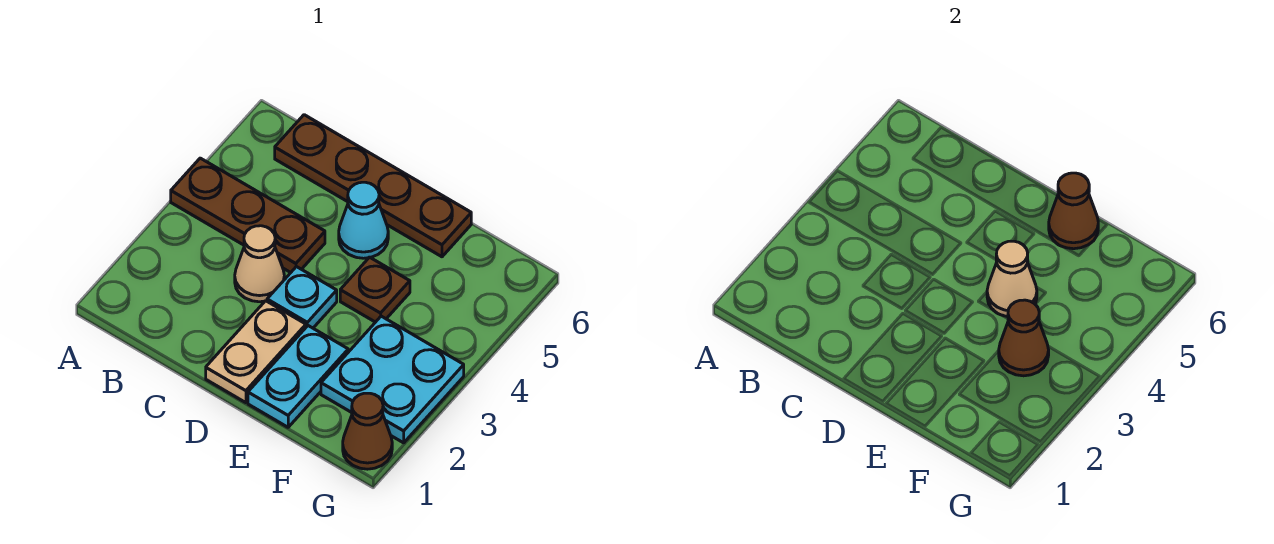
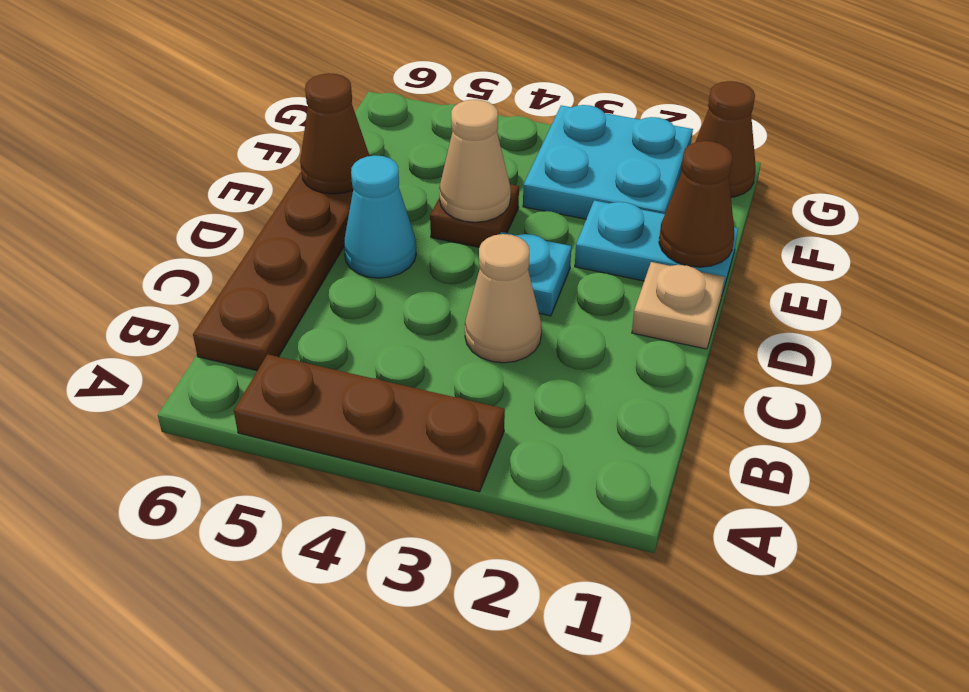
brown plate A4:C4 level 1 -> brown plate A3:A5 level 1
tan plate D1:D2 level 1 -> tan plate D1 level 1
brown cone F3 level 2 -> brown cone E1 level 2

